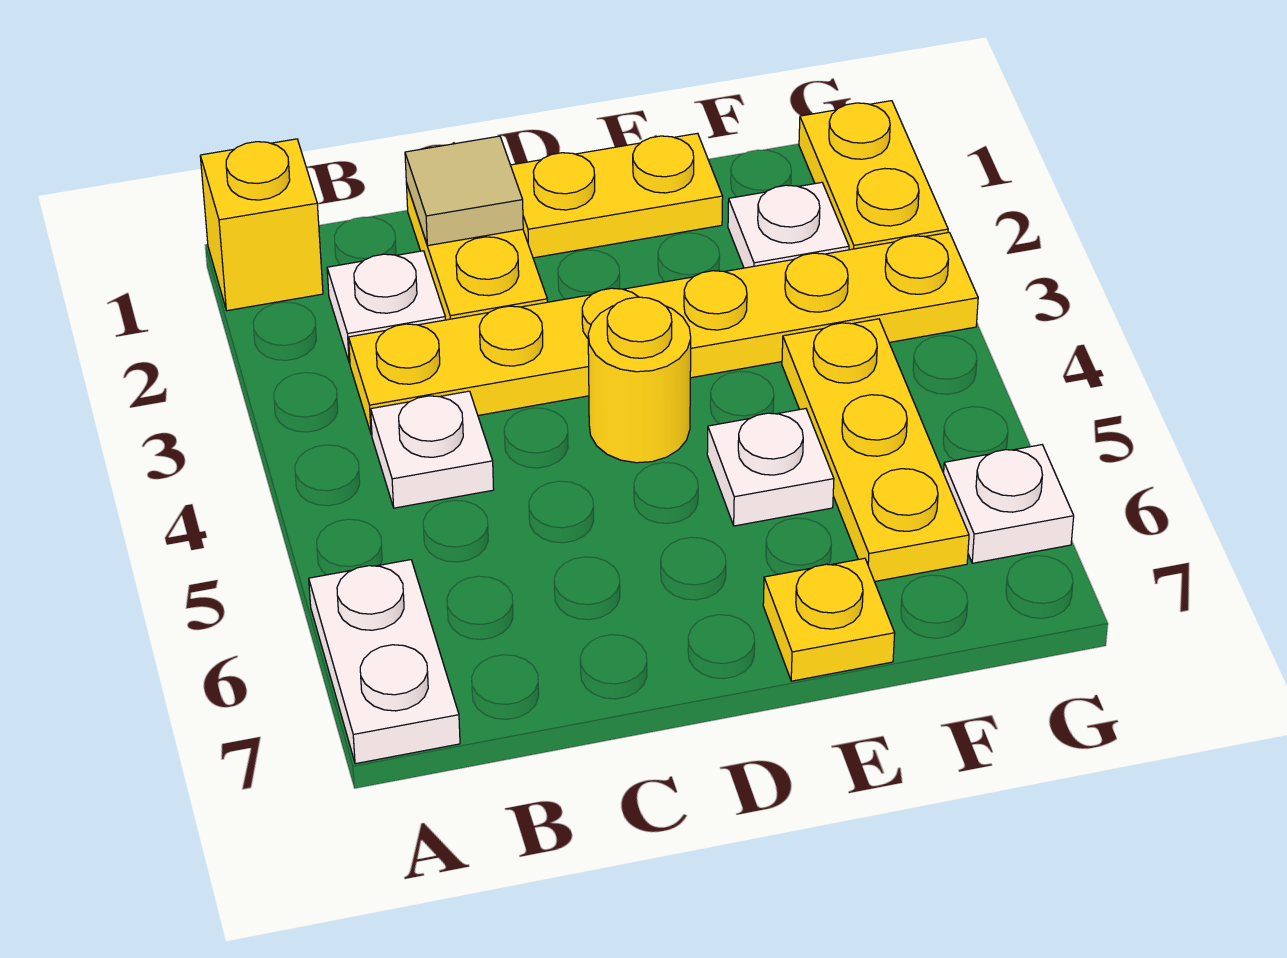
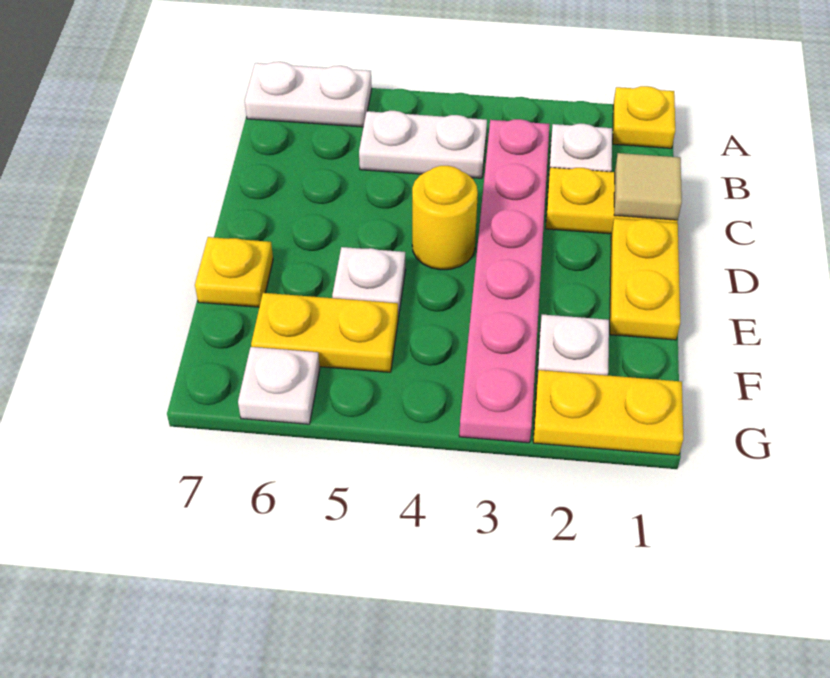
yellow brick A1 level 1 -> yellow plate A1 level 1
yellow plate B3:G3 level 1 -> pink plate B3:G3 level 1
white plate B4 level 1 -> white plate B4:B5 level 1
yellow plate F4:F6 level 1 -> yellow plate F5:F6 level 1

